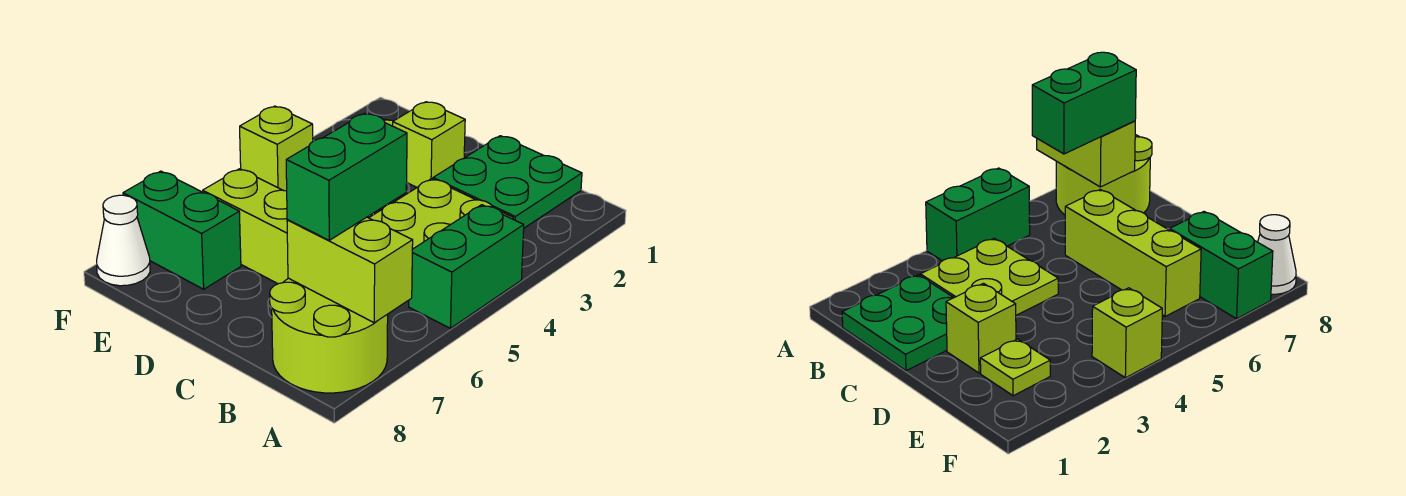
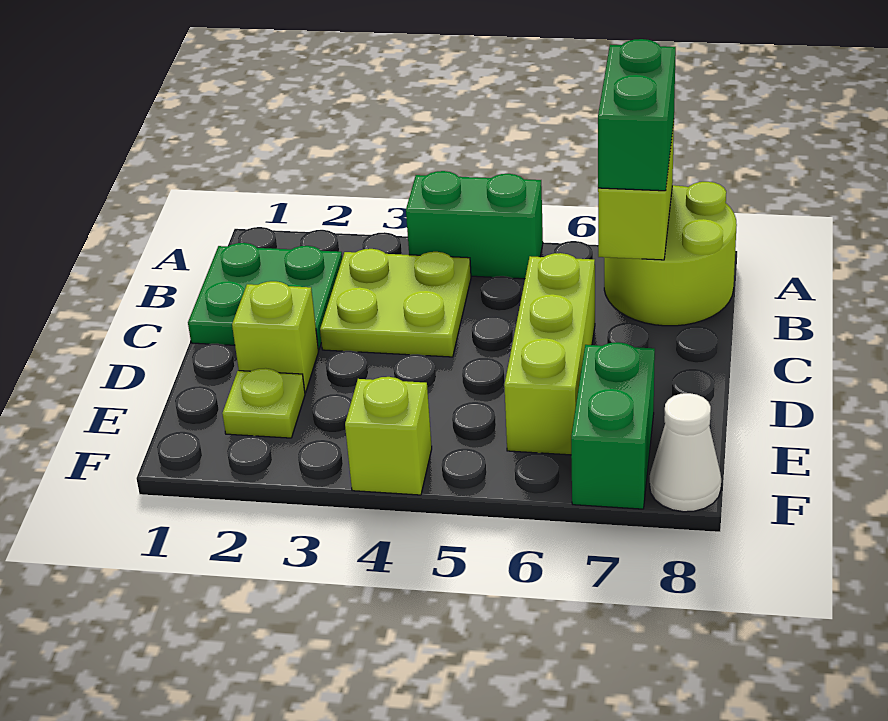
green brick B6:B7 level 3 -> green brick A7:B7 level 3

